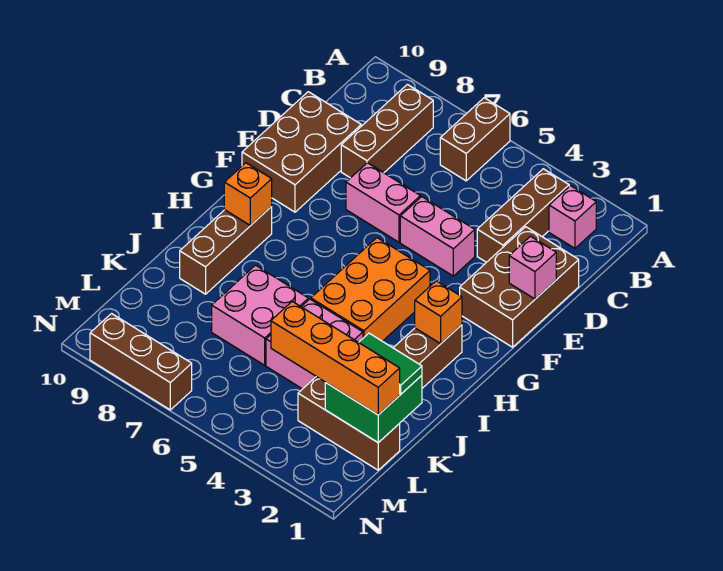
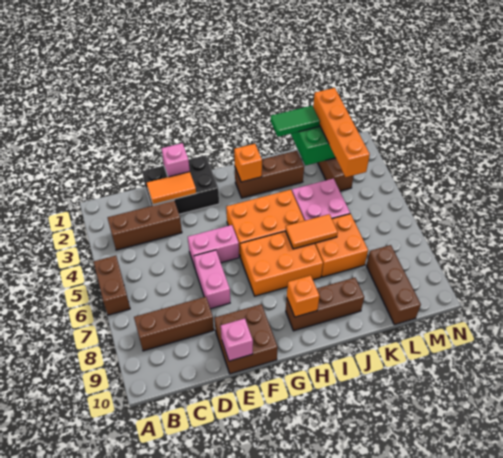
brown brick A6:B6 level 1 -> brown brick A5:A6 level 1
pink brick B2 level 1 -> pink brick E10 level 2
brown brick D1:F2 level 1 -> black brick D1:F2 level 1
none -> orange tile D2:E2 level 2
brown brick D9:F10 level 1 -> brown brick E9:F10 level 1
pink brick E4:E5 level 1 -> pink brick E5:F5 level 1
none -> orange brick G6:I7 level 1
none -> orange tile I6:J6 level 2
pink brick J6:K7 level 1 -> orange brick J6:K7 level 1
green tile K1:K2 level 3 -> green tile J1:K1 level 3
brown brick N7:N9 level 1 -> brown brick L8:L10 level 1

